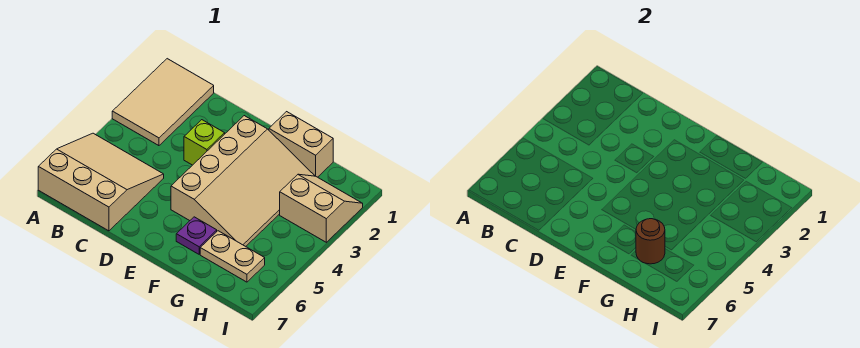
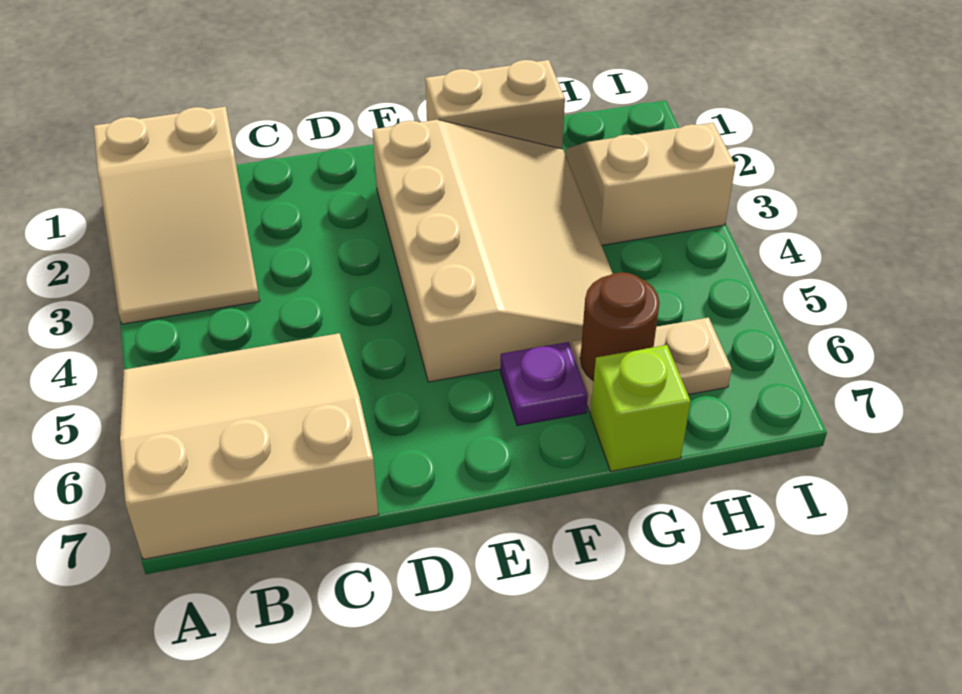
tan tile A1:B3 level 1 -> tan slope A1:B3 level 1 top 1
lime brick D3 level 1 -> lime brick G7 level 1

